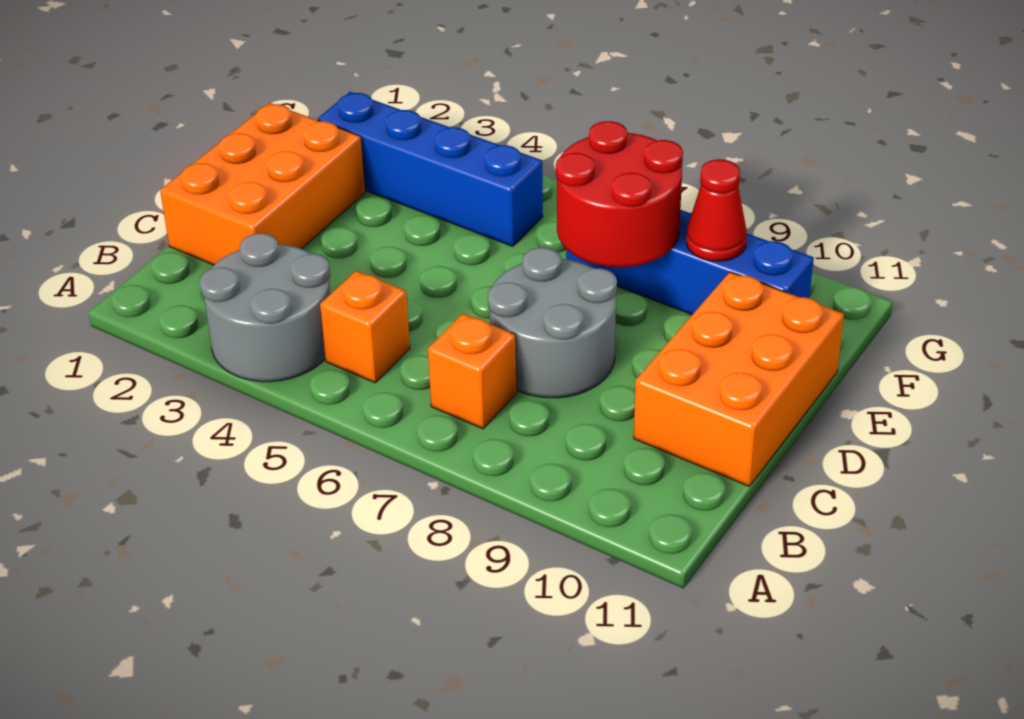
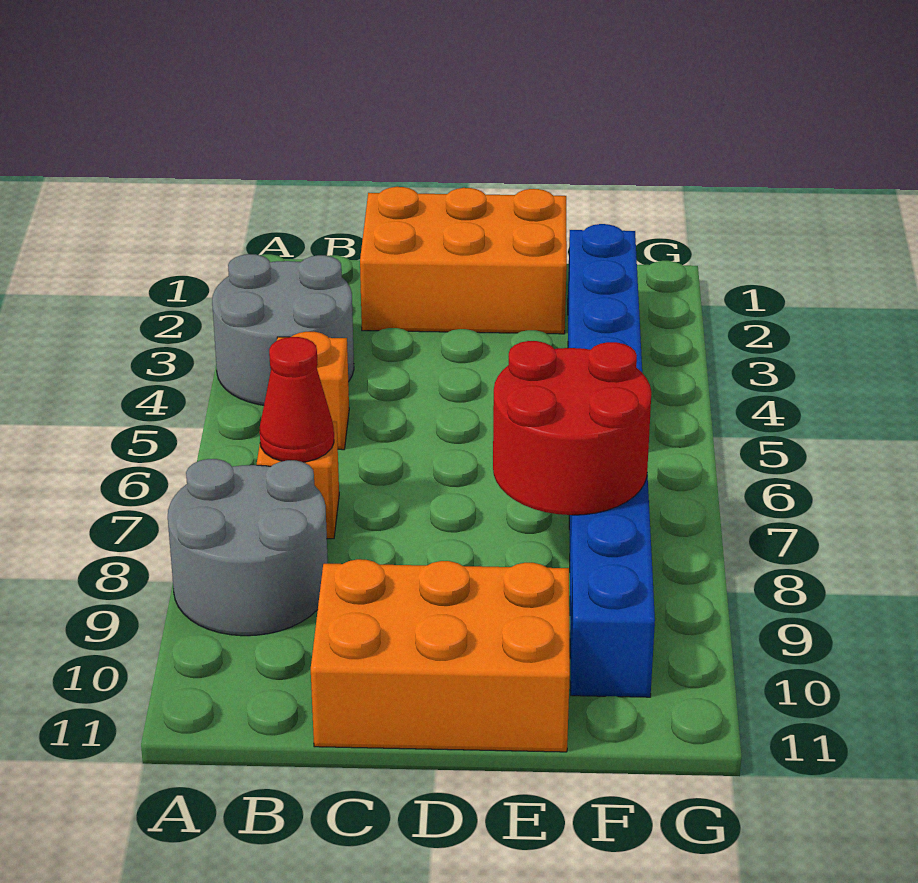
grey round brick C7:D8 level 1 -> grey round brick A8:B9 level 1
red cone F9 level 2 -> red cone B7 level 2

